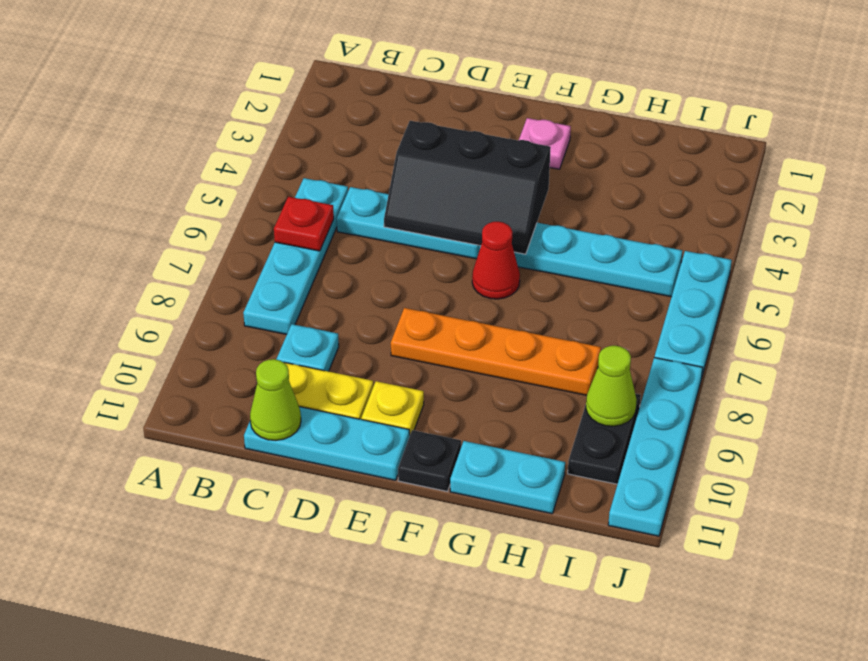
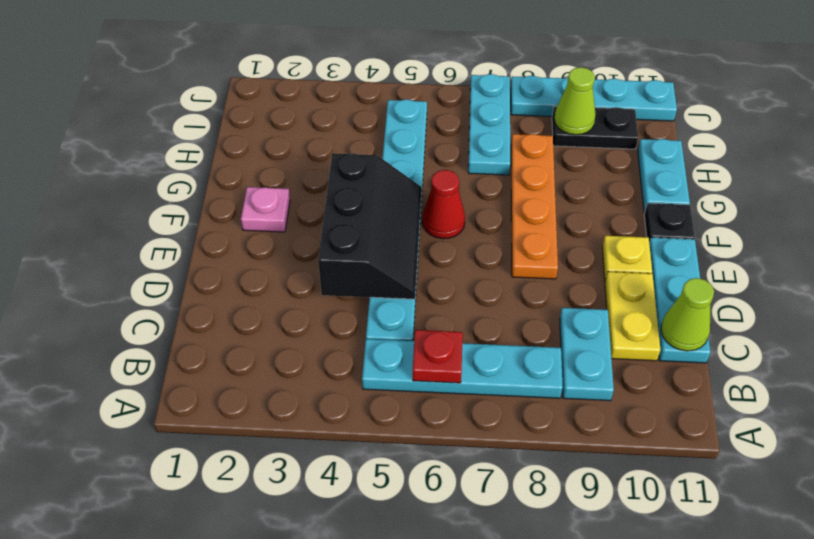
cyan plate C9 level 1 -> cyan plate B9:C9 level 1
cyan plate J5:J7 level 1 -> cyan plate H7:J7 level 1

